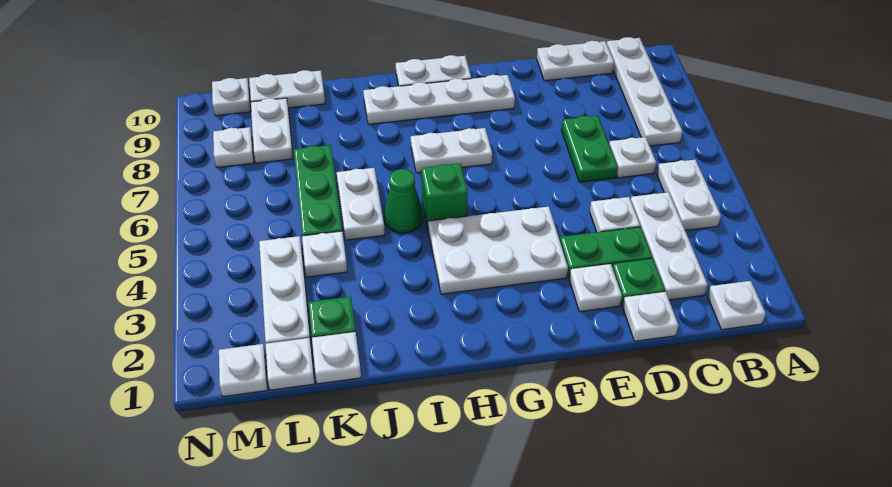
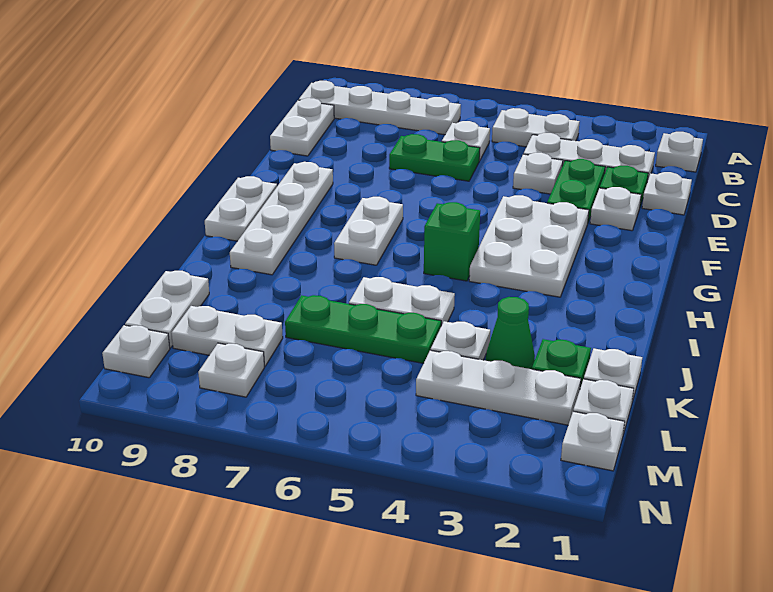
green cone I5 level 1 -> green cone K3 level 1

